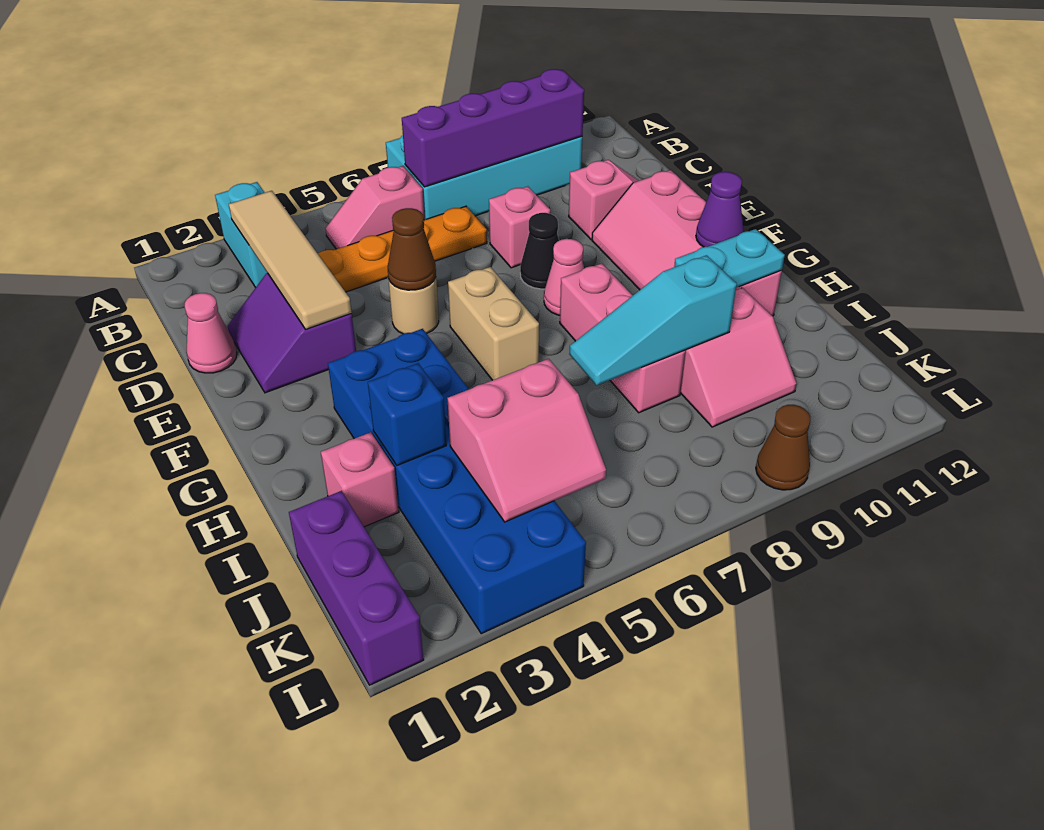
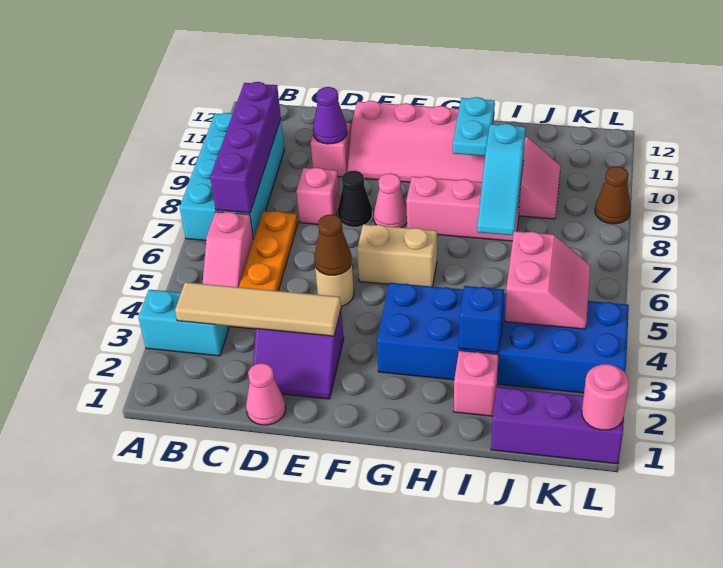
purple cone G11 level 2 -> purple cone D10 level 2
none -> pink round brick L1 level 2

